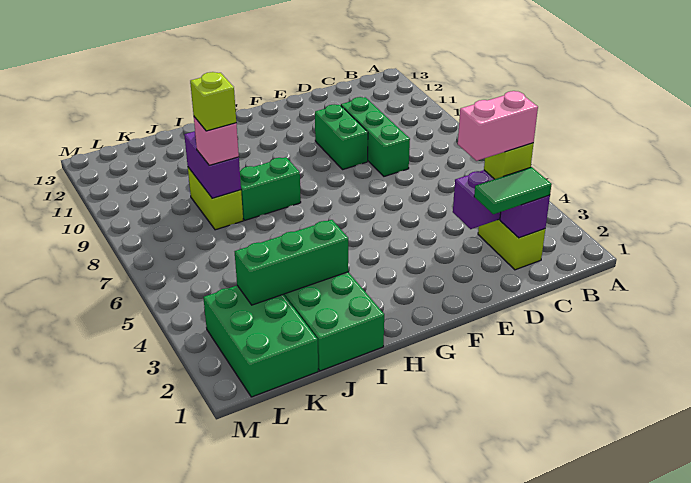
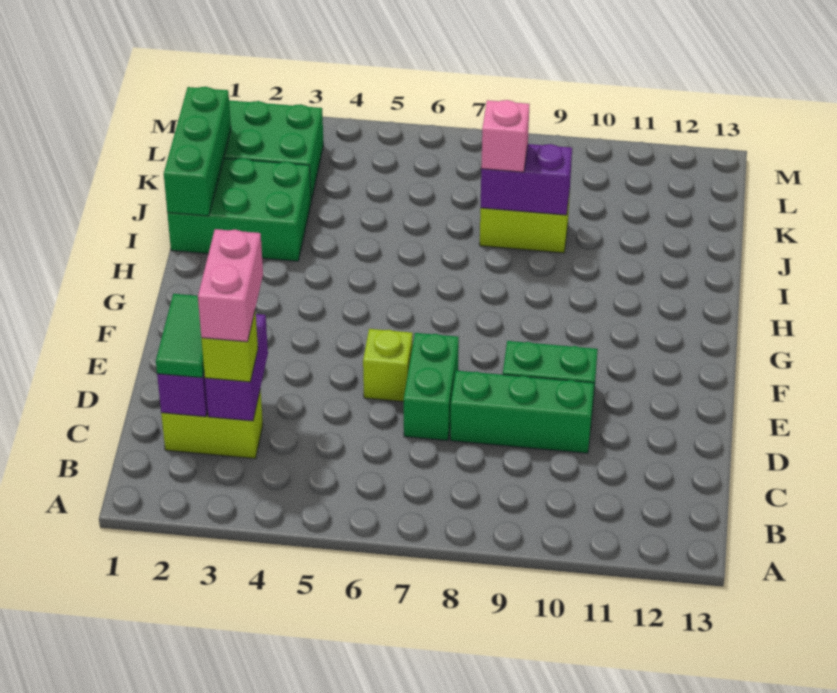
green brick H8:I8 level 1 -> green brick D7:E7 level 1
green brick I3:K3 level 2 -> green brick I1:K1 level 2
lime brick J8 level 4 -> lime brick E6 level 1

